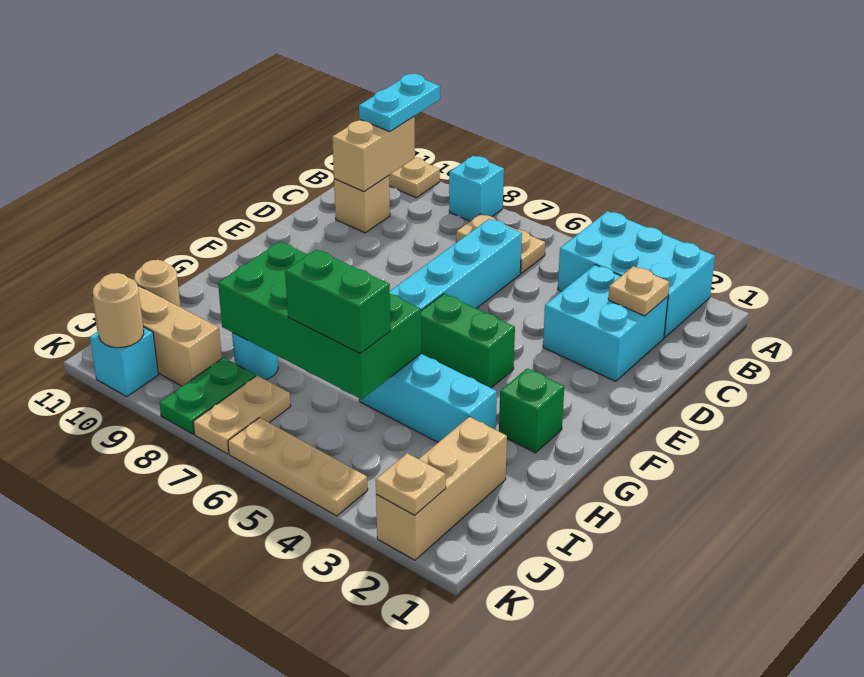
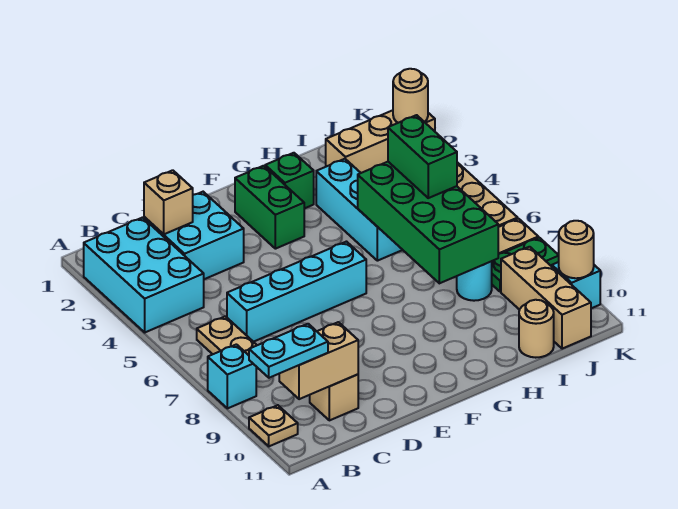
tan plate C2 level 2 -> tan brick C2 level 2
green brick F4:F5 level 1 -> green brick F2:F3 level 1
tan plate K2 level 2 -> tan round brick K2 level 2

